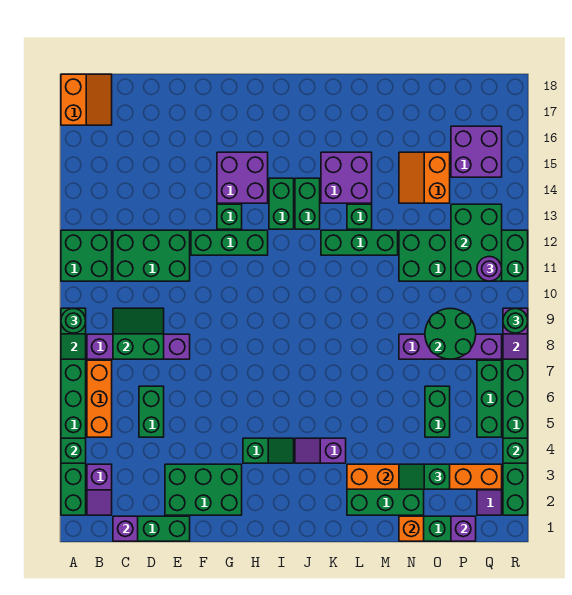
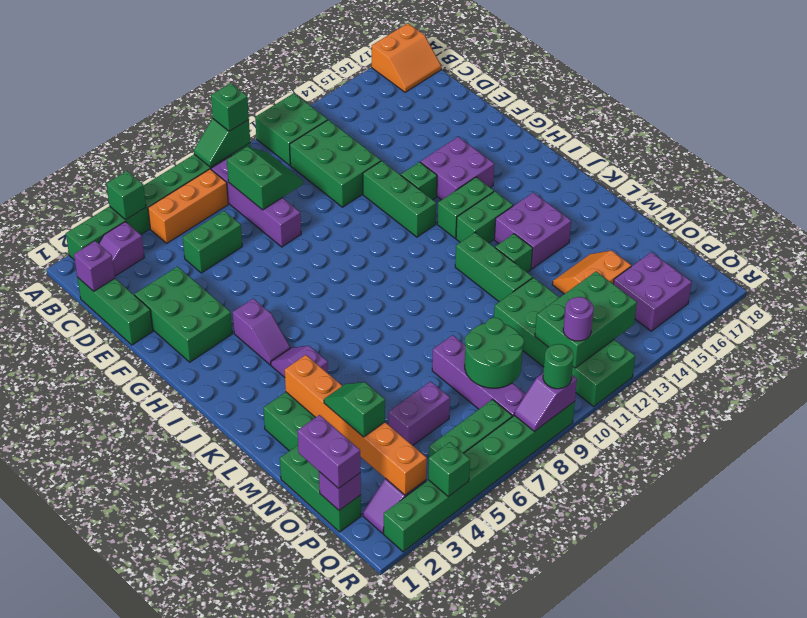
green round brick A9 level 3 -> green brick A9 level 3
green slope H4:I4 level 1 top H -> purple slope H4:I4 level 1 top H
orange brick N1 level 2 -> none
none -> purple brick O1:P1 level 3
green brick O5:O6 level 1 -> purple brick O5:O6 level 1

